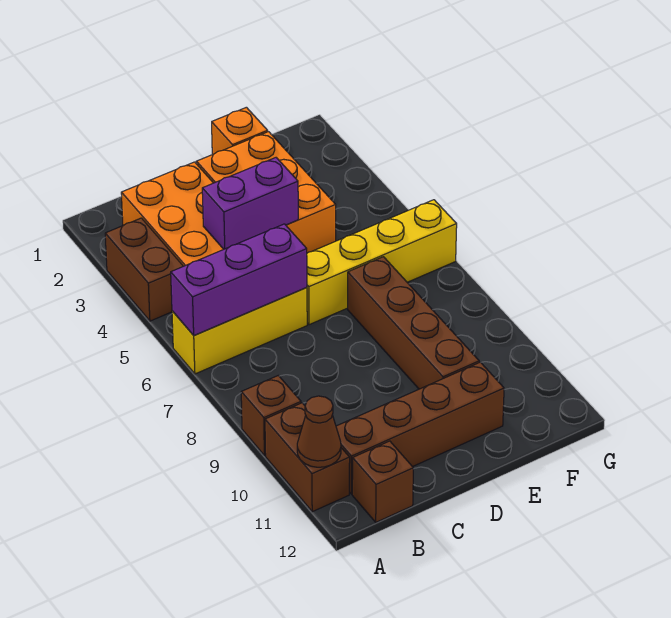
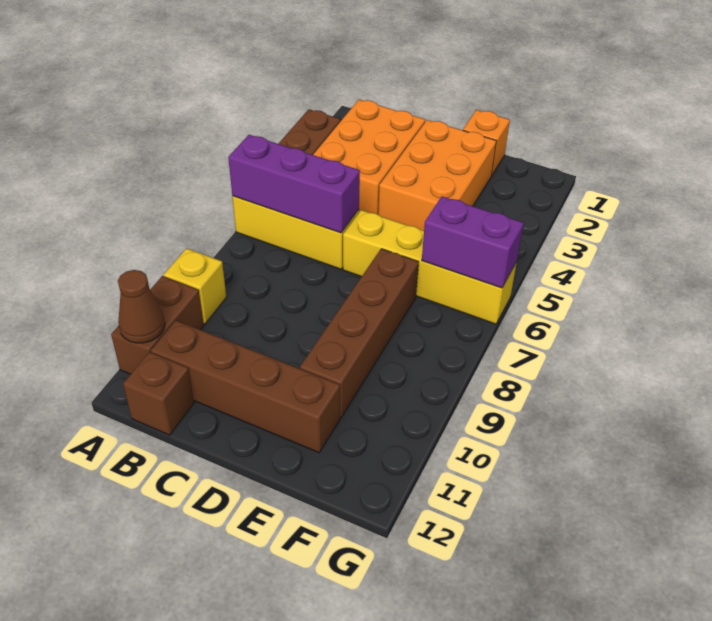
brown brick A9 level 1 -> yellow brick A9 level 1
purple brick C4:D4 level 2 -> purple brick F6:G6 level 2

